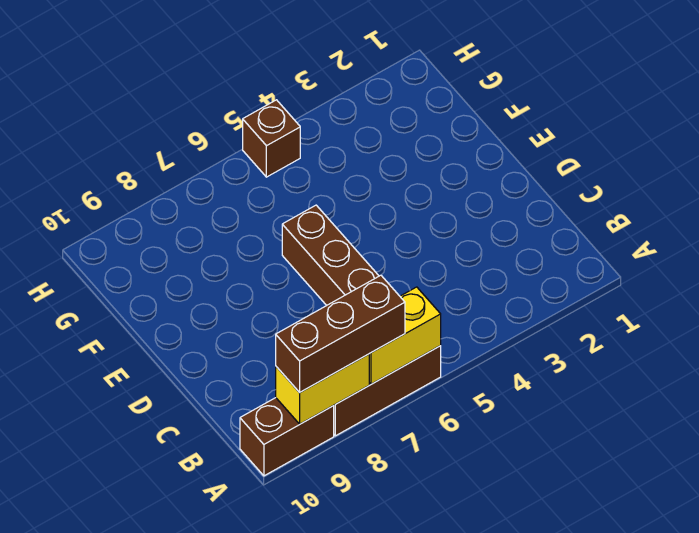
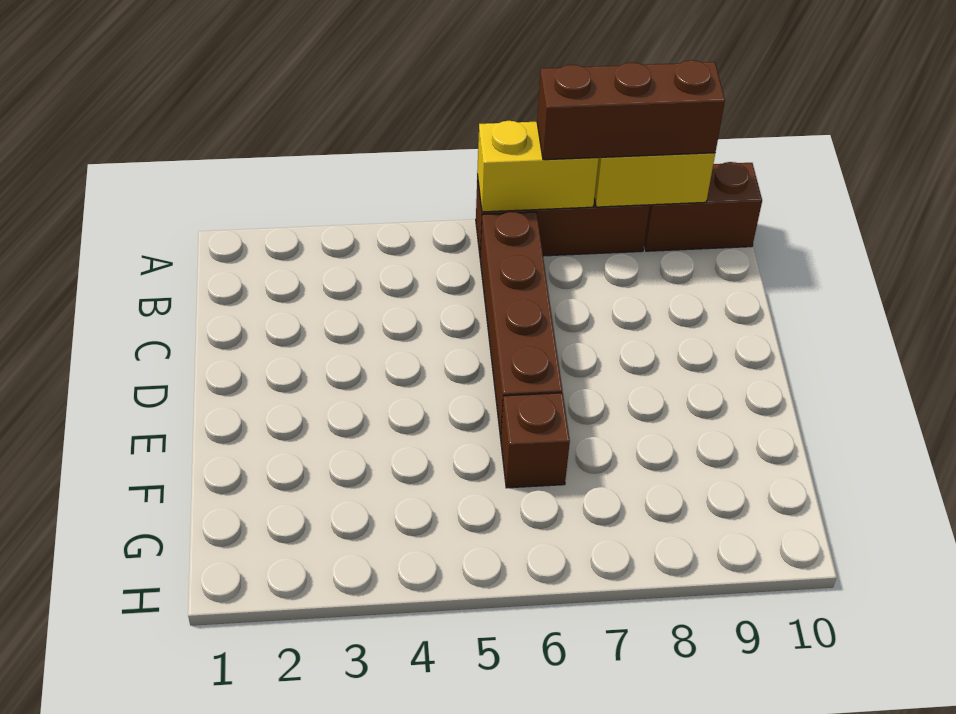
brown brick H5 level 1 -> brown brick F6 level 1

